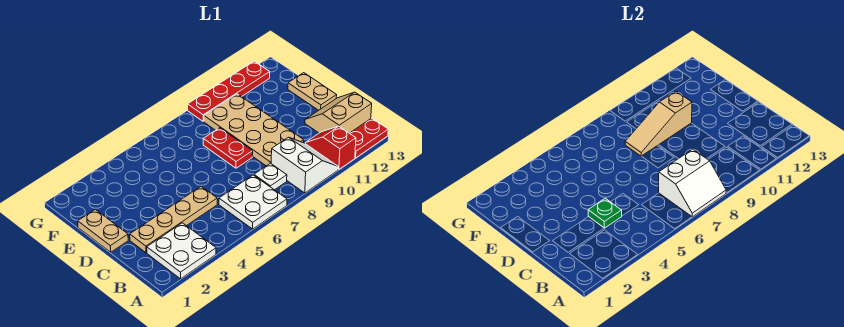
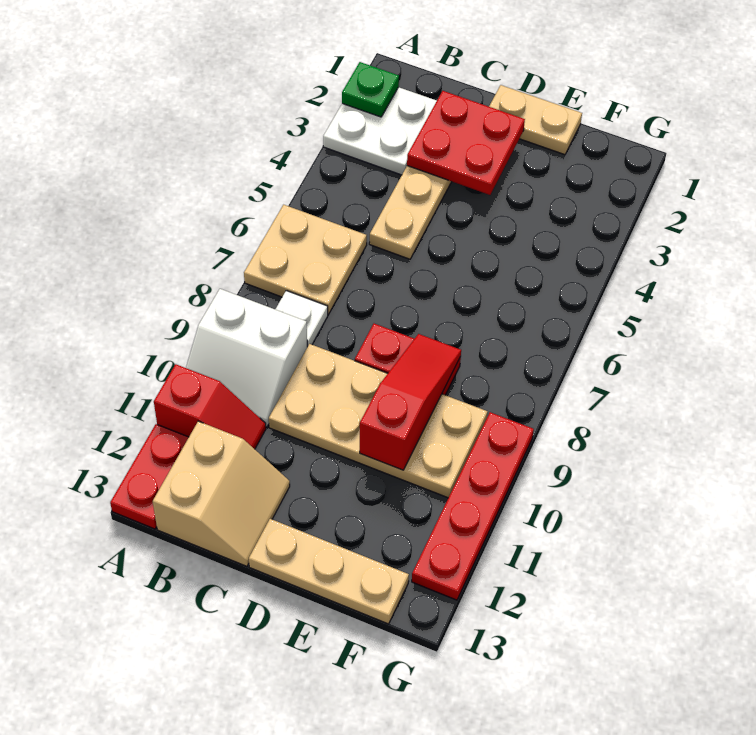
white plate A6:B7 level 1 -> tan plate A6:B7 level 1
white slope A7:B8 level 2 top B -> none
none -> red plate C2:D3 level 2
green plate C4 level 2 -> green plate A2 level 2
tan plate D13:E13 level 1 -> tan plate D13:F13 level 1
tan slope E8:E10 level 2 top 10 -> red slope E8:E10 level 2 top 10

